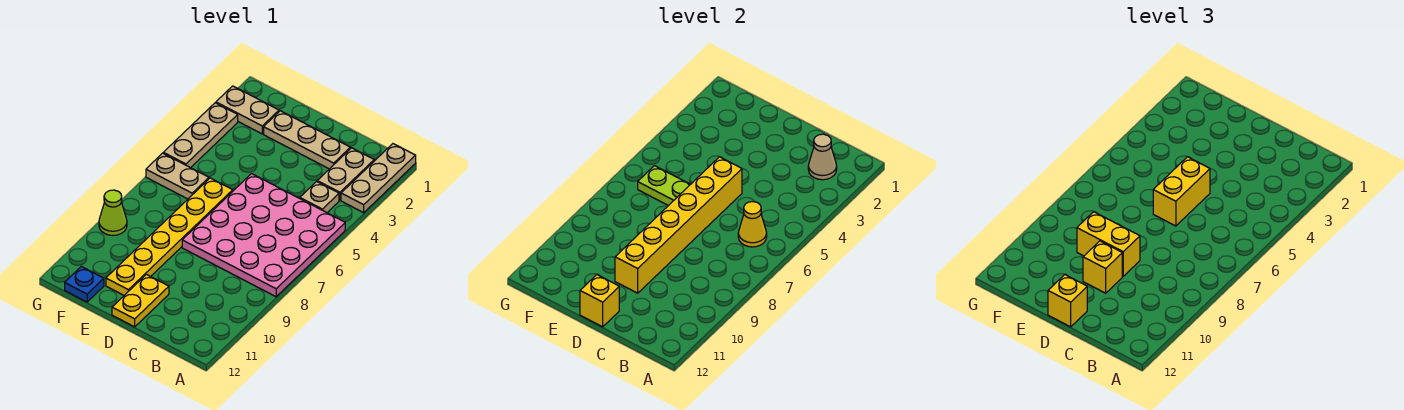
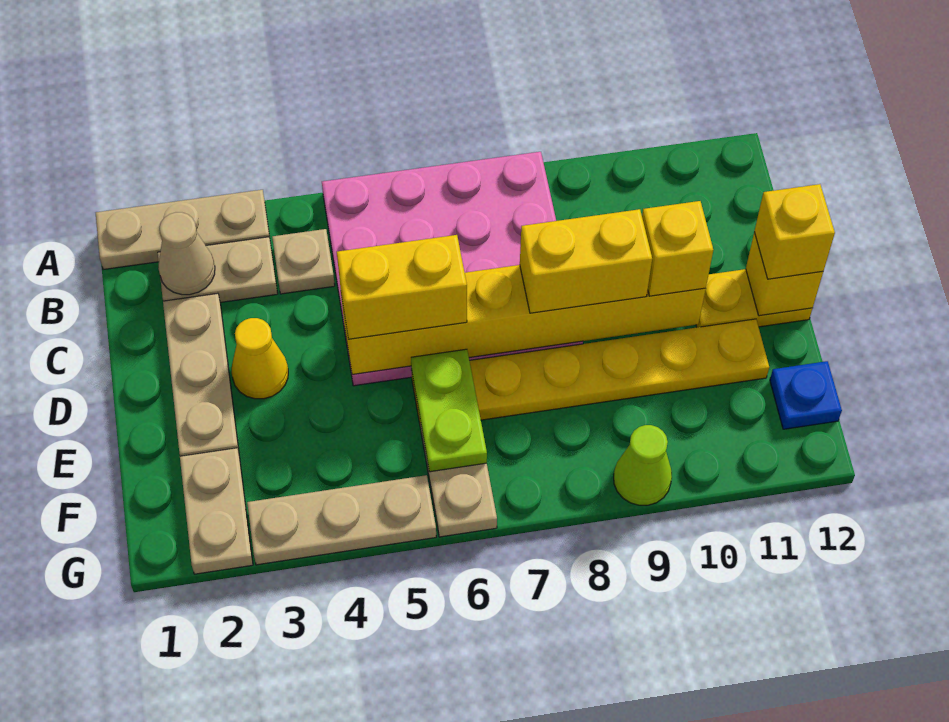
yellow cone B6 level 2 -> yellow cone D3 level 1
yellow brick D9:E9 level 3 -> yellow brick D8:D9 level 3

